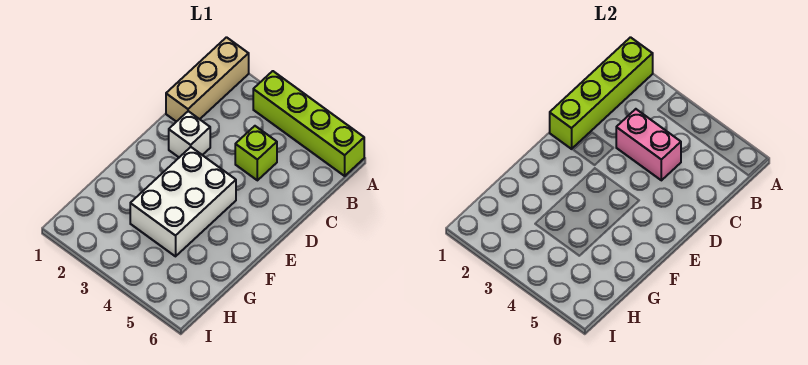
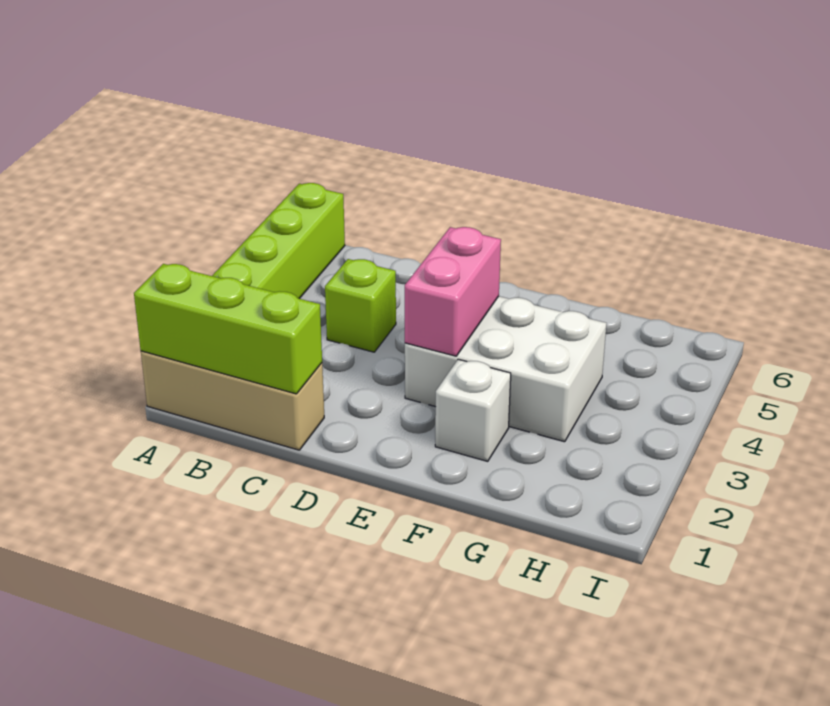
lime brick A1:D1 level 2 -> lime brick A1:C1 level 2
pink brick C3:C4 level 2 -> pink brick E3:E4 level 2
white brick D2 level 1 -> white brick F2 level 1

